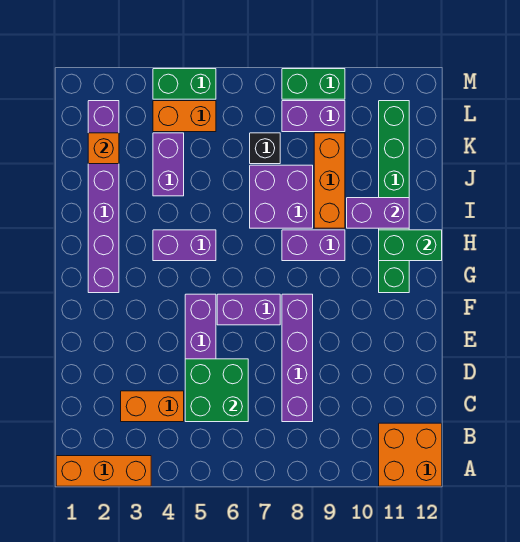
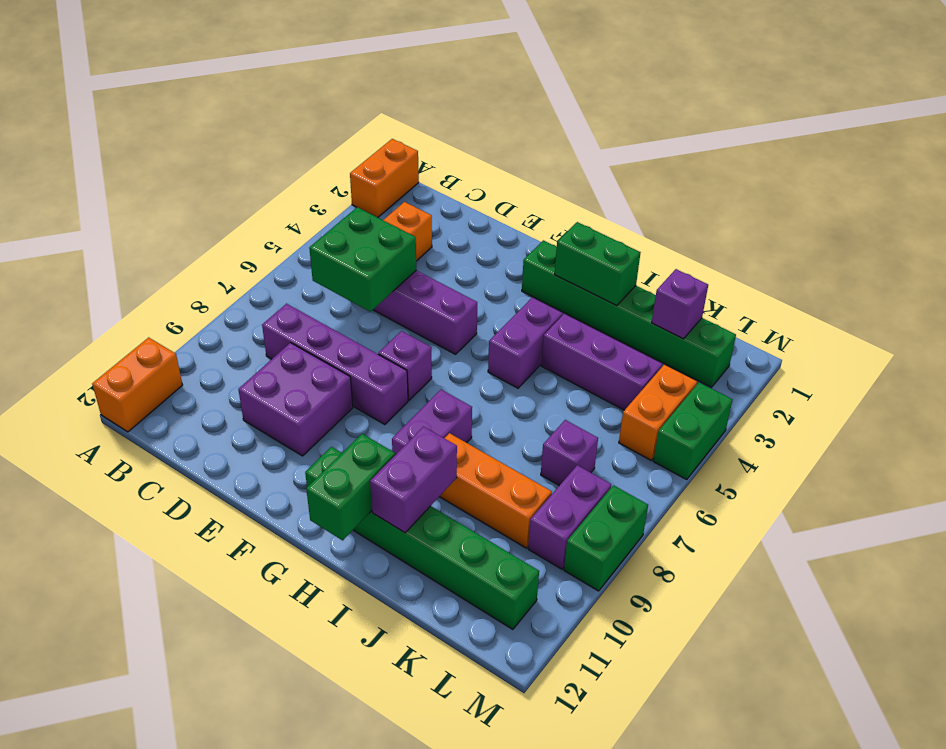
orange brick A1:A3 level 1 -> orange brick A1:A2 level 1
orange brick A11:B12 level 1 -> orange brick A11:A12 level 1
purple brick F6:F7 level 1 -> purple brick F7 level 1
purple brick G2:L2 level 1 -> green brick G2:L2 level 1
none -> green brick H2:I2 level 2
purple brick I7:J8 level 1 -> purple brick D9:E10 level 1
purple brick J4:K4 level 1 -> purple brick I4:K4 level 1
orange brick K2 level 2 -> purple brick K2 level 2
black brick K7 level 1 -> purple brick K7 level 1

